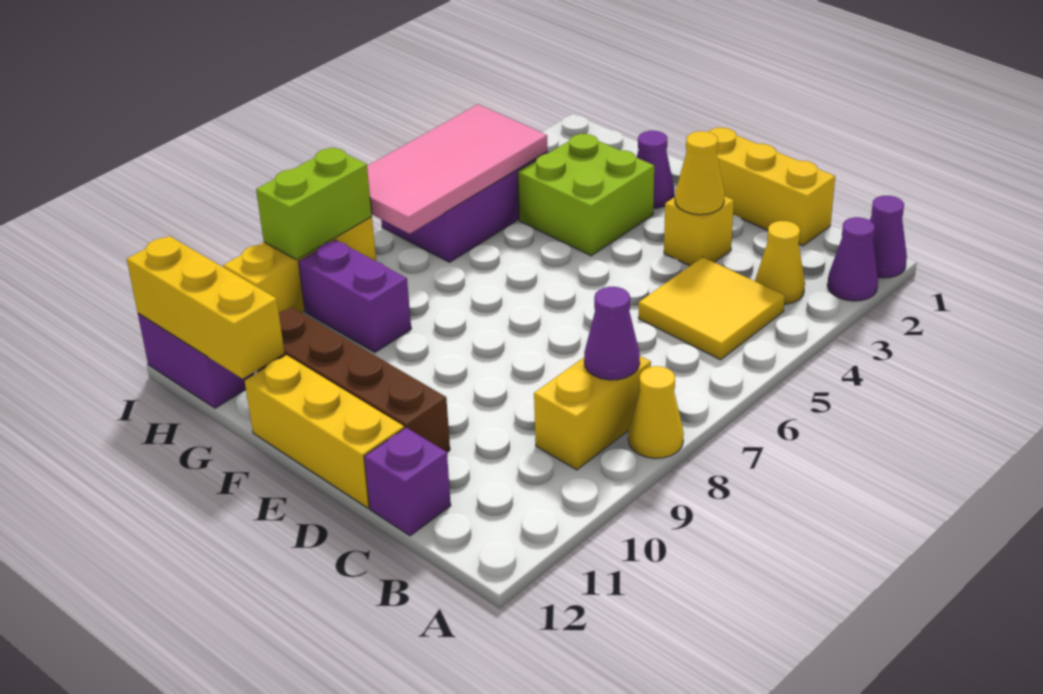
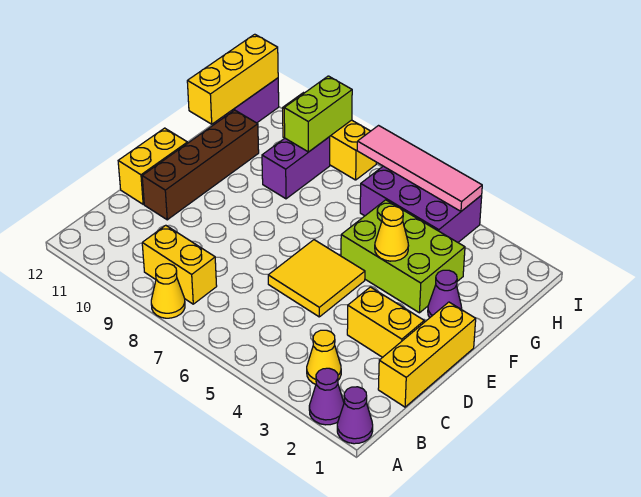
yellow tile B4:C5 level 1 -> yellow tile D5:E6 level 1
purple cone B8 level 2 -> none
purple brick C12 level 1 -> none
yellow brick D3 level 1 -> yellow brick D2:D3 level 1
yellow cone D3 level 2 -> yellow cone F4 level 2
yellow brick D12:F12 level 1 -> yellow brick D12:E12 level 1
lime brick F3:G4 level 1 -> lime brick F3:G5 level 1
pink tile H4:I7 level 2 -> pink tile I4:I7 level 2
lime brick I8:I9 level 2 -> lime brick H9:I9 level 2

